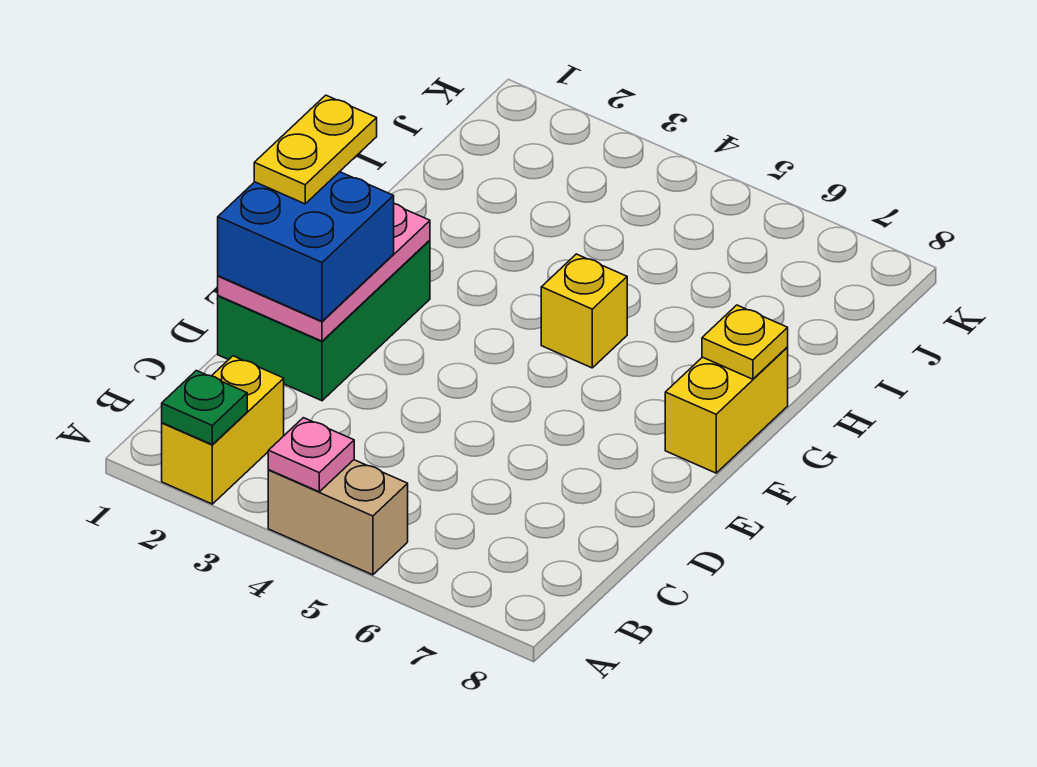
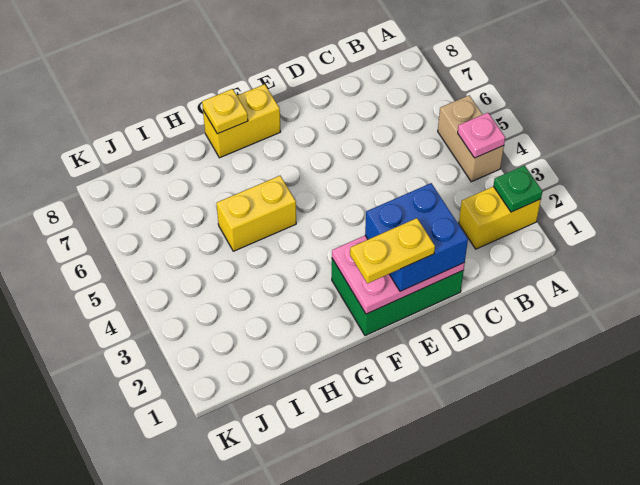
yellow brick G5 level 1 -> yellow brick G5:H5 level 1

